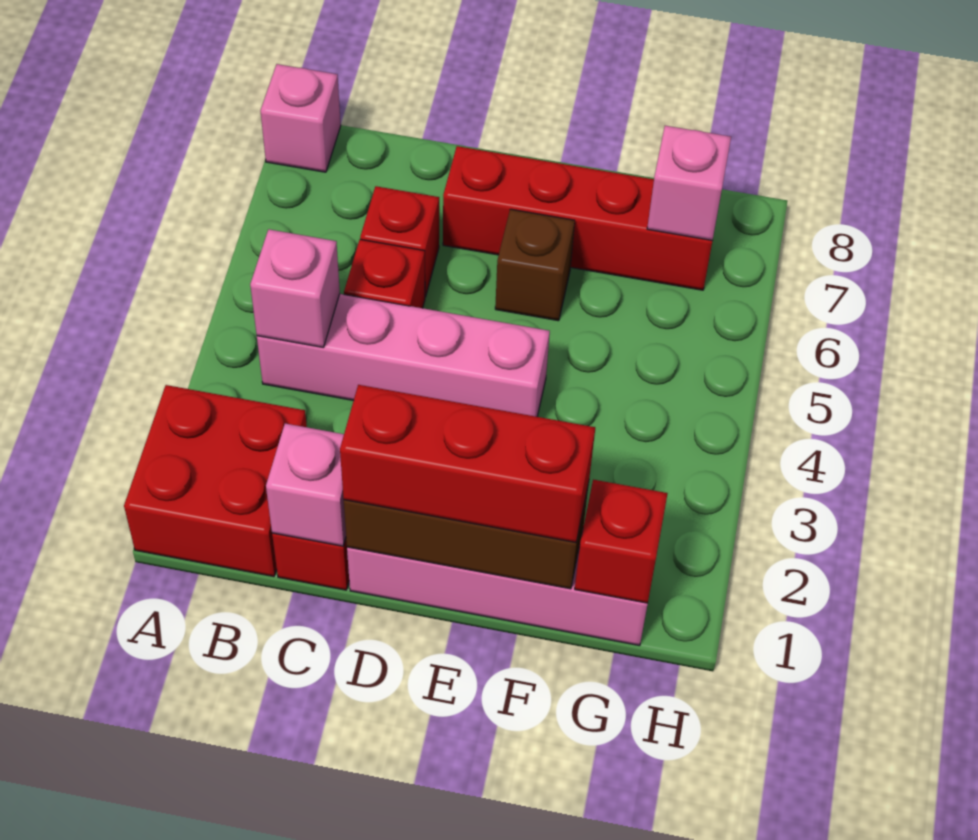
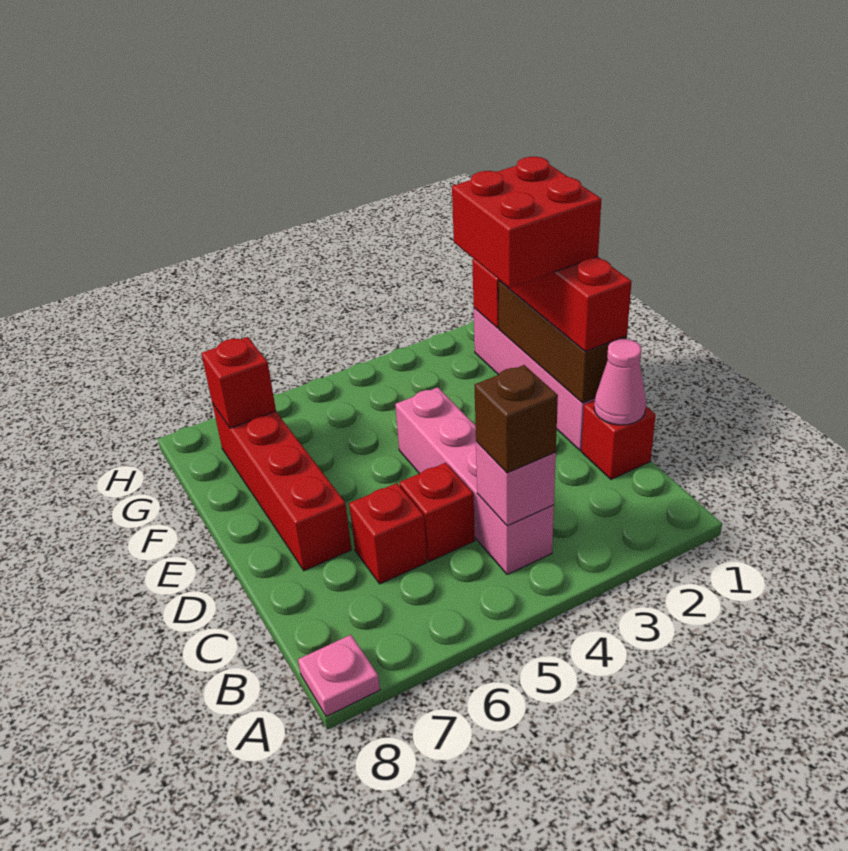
red brick A1:B2 level 1 -> red brick E1:F2 level 4
pink brick A8 level 1 -> pink plate A8 level 1
pink brick C1 level 2 -> pink cone C1 level 2
brown brick E6 level 1 -> brown brick B4 level 3
pink brick G7 level 2 -> red brick G7 level 2

